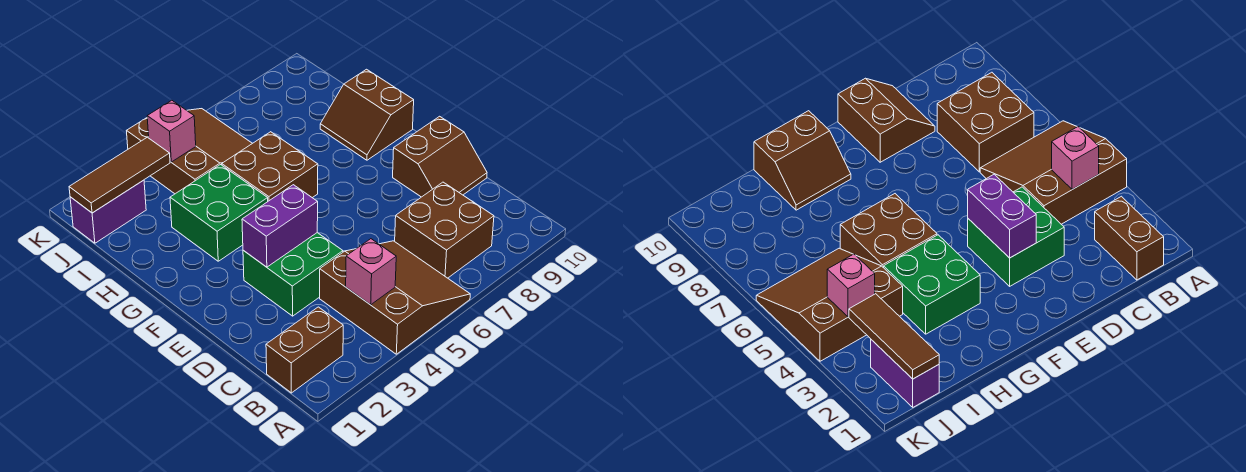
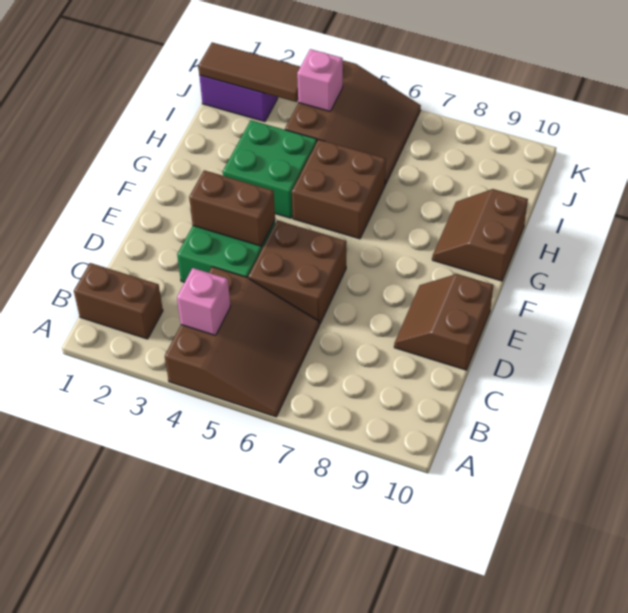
brown brick B7:C8 level 1 -> brown brick D5:E6 level 1
brown slope D9:E10 level 1 top E -> brown slope D9:E10 level 1 top 10
purple brick E3:E4 level 2 -> brown brick E3:E4 level 2

